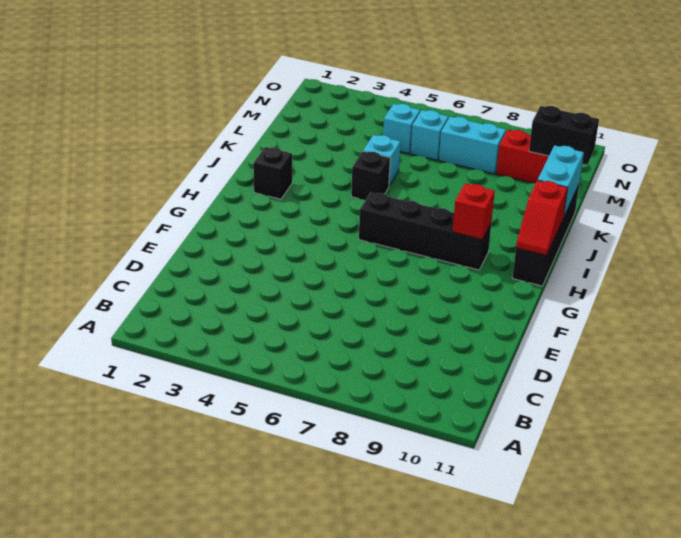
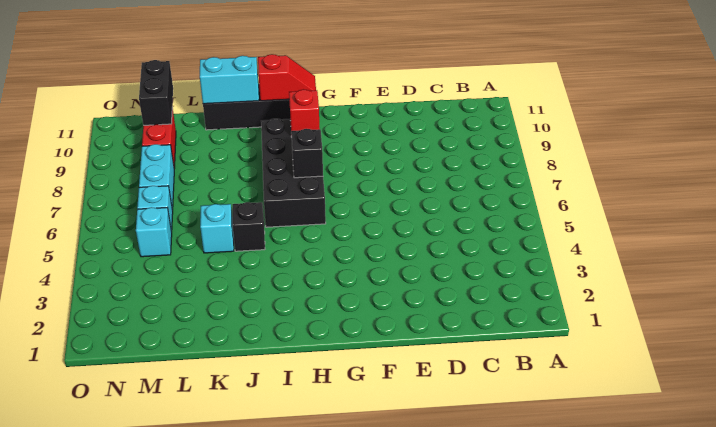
black brick H6:H9 level 1 -> black brick H6:I9 level 1
black brick I2 level 1 -> black brick H7 level 2

